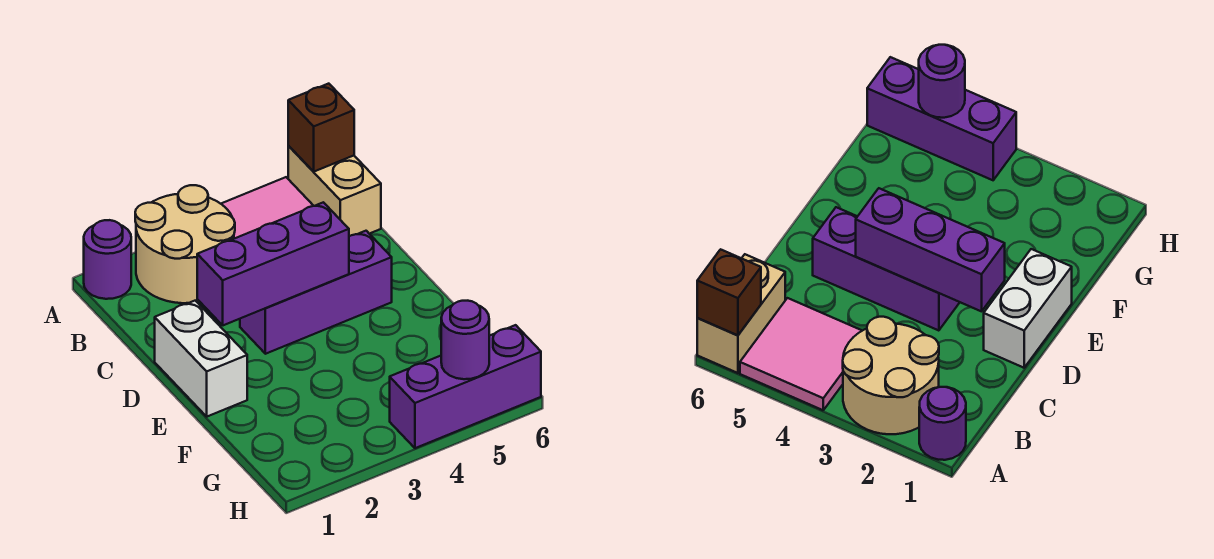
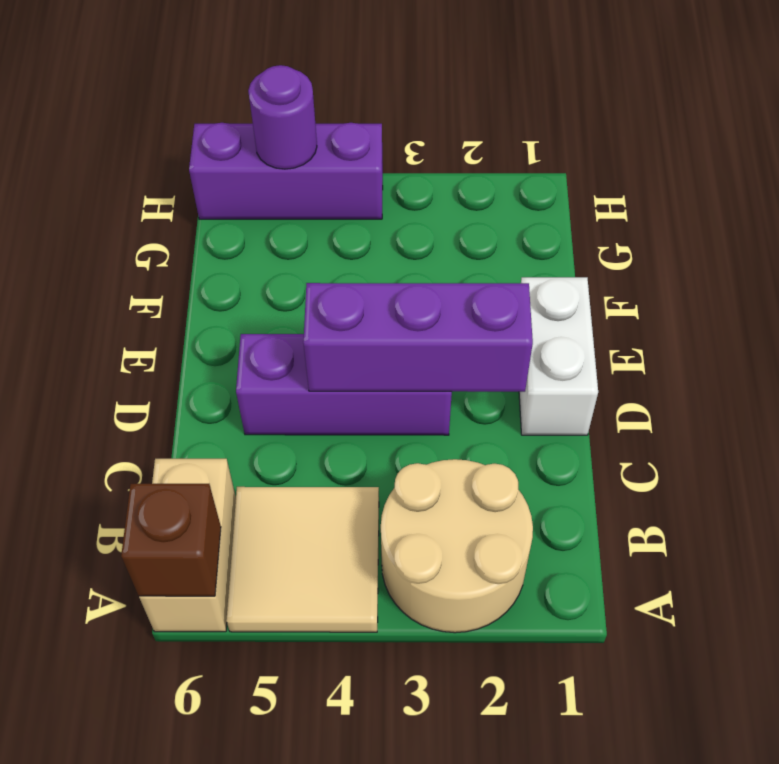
purple round brick A1 level 1 -> none
pink tile A4:B5 level 1 -> tan tile A4:B5 level 1

